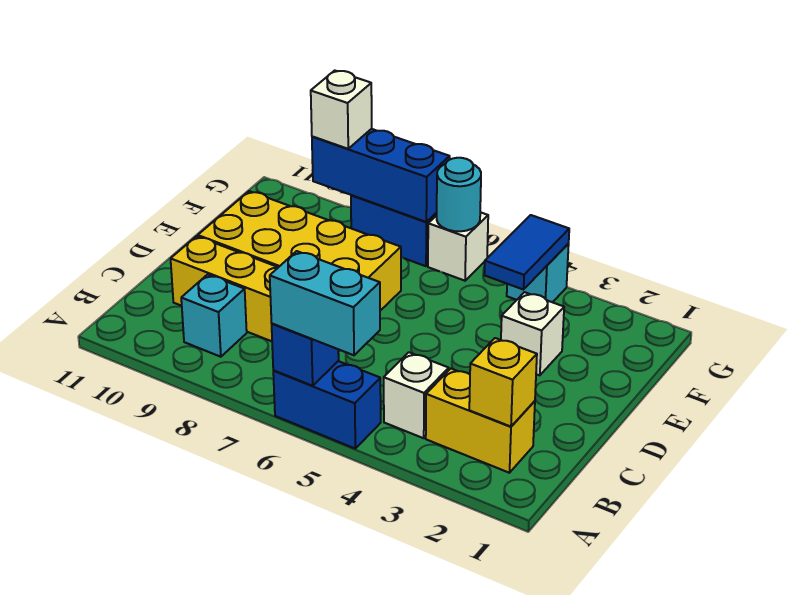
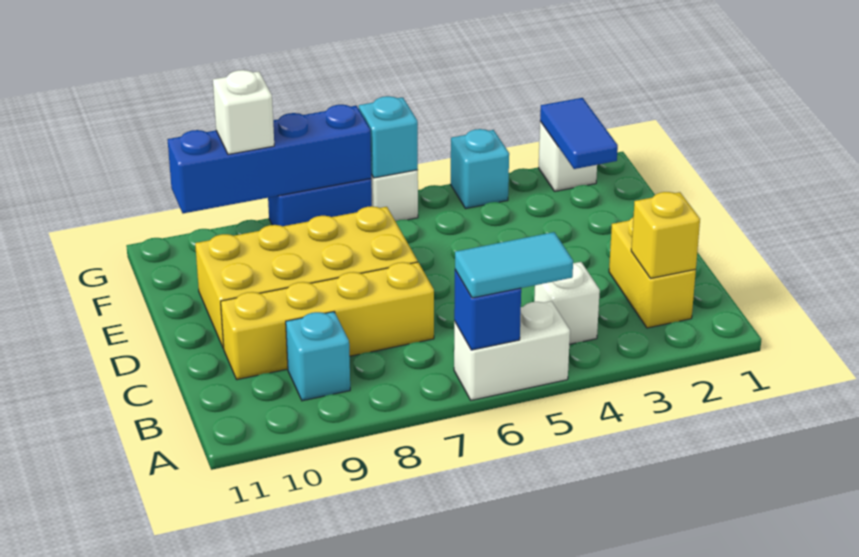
blue brick A5:A6 level 1 -> white brick A5:A6 level 1
cyan brick A5:A6 level 3 -> cyan tile A5:A6 level 3
yellow brick B2:B3 level 1 -> yellow brick B2:C2 level 1
white brick E3 level 1 -> white brick G2 level 1
blue tile F4:G4 level 2 -> blue tile F2:G2 level 2
cyan round brick G6 level 2 -> cyan brick G6 level 2
blue brick G7:G9 level 2 -> blue brick G7:G10 level 2

